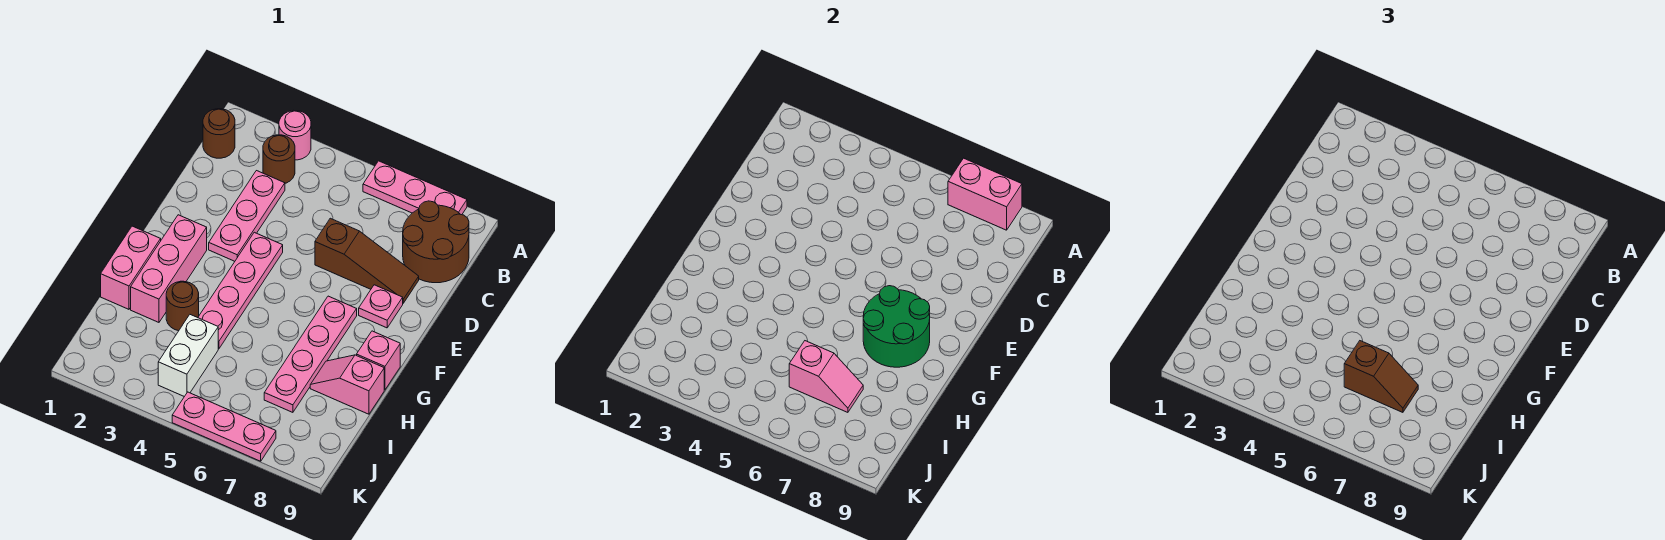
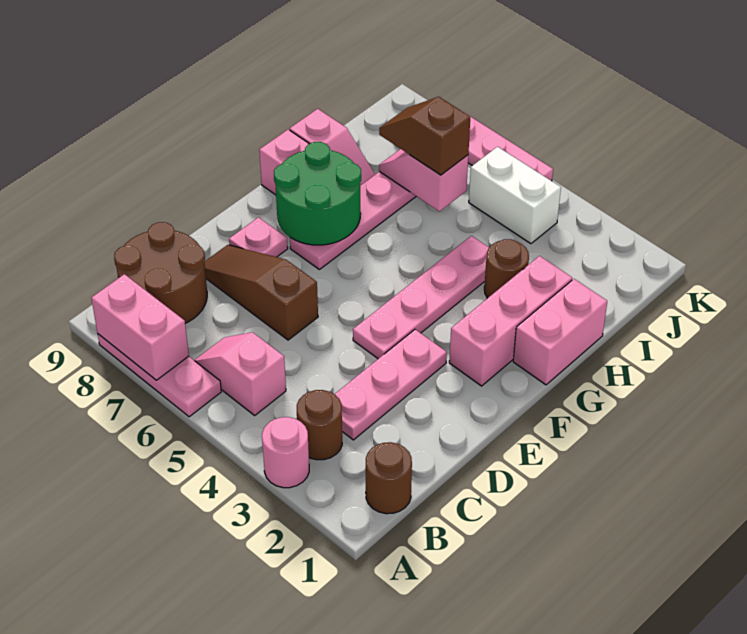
none -> pink slope B5:B6 level 1 top 5
white brick I4:J4 level 1 -> white brick J4:J5 level 1

